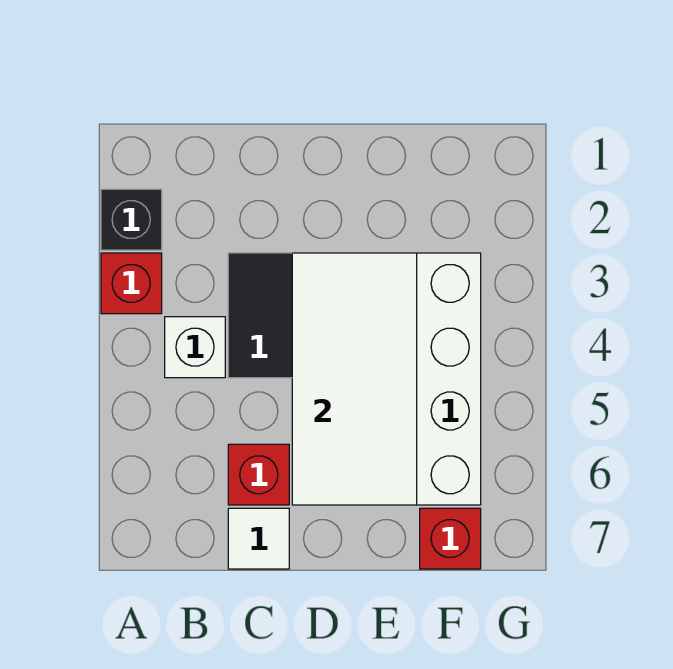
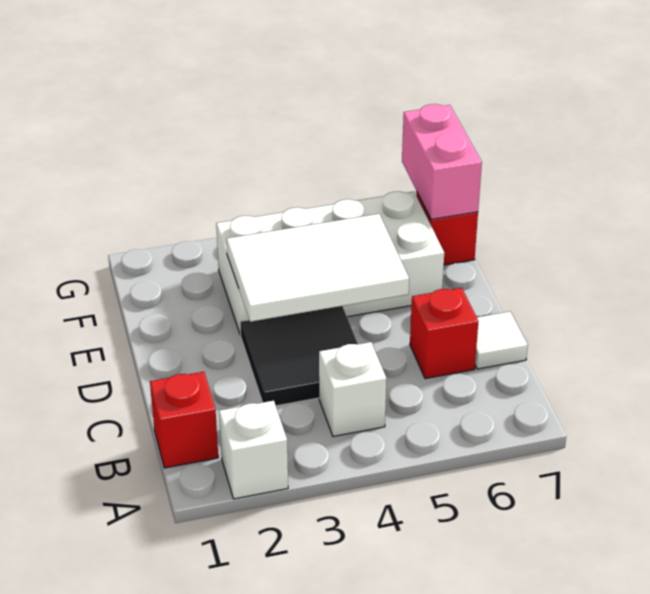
black brick A2 level 1 -> white brick A2 level 1
red brick A3 level 1 -> red brick B1 level 1
white tile D3:E6 level 2 -> white tile D3:E5 level 2
none -> pink brick F7:G7 level 2

